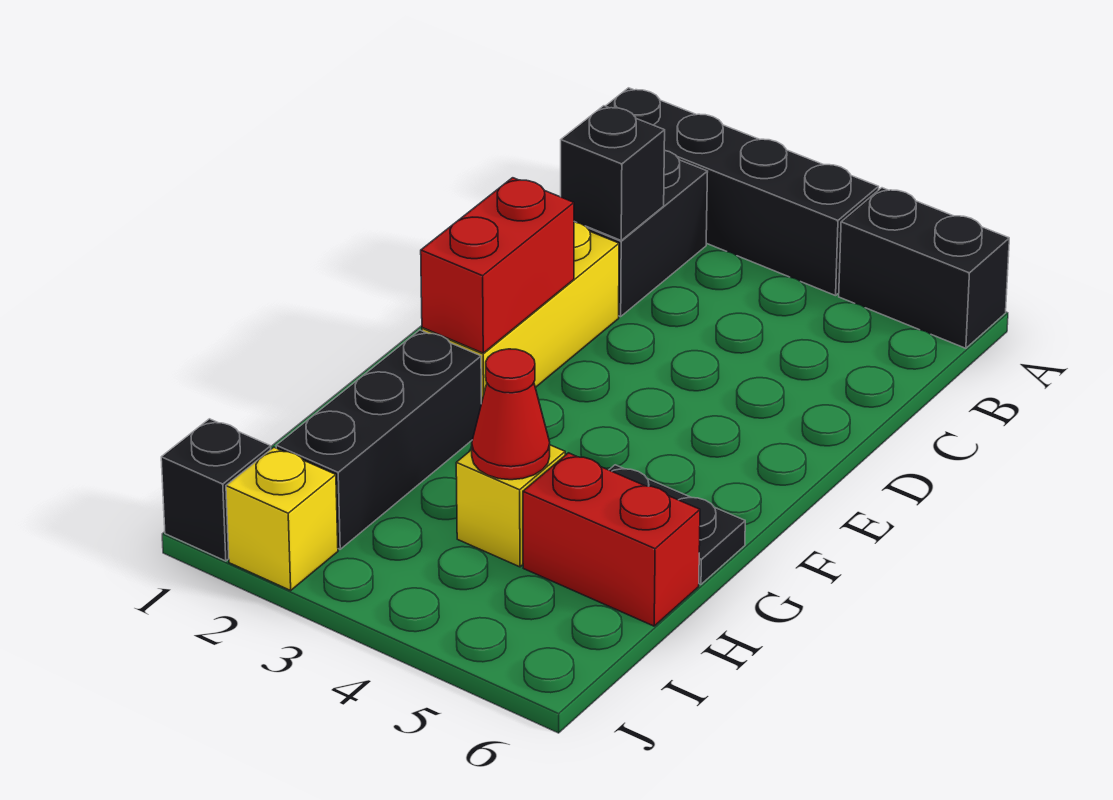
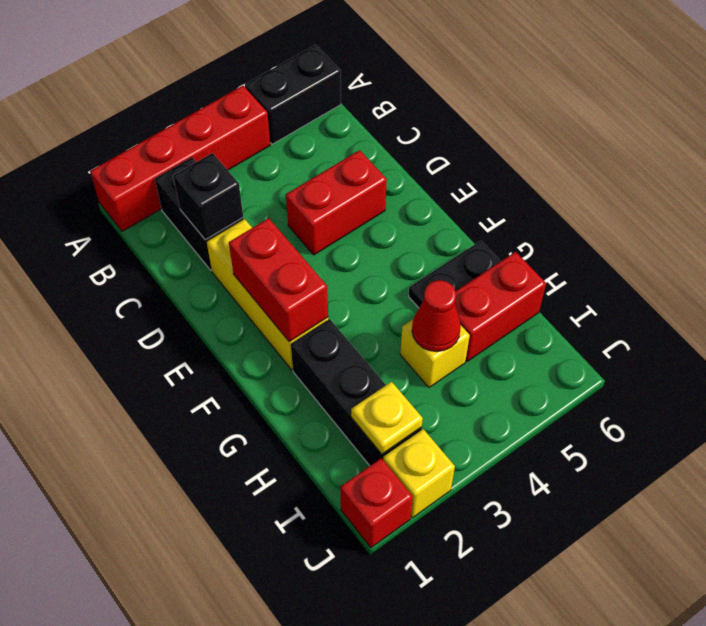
black brick A1:A4 level 1 -> red brick A1:A4 level 1
none -> red brick D4:D5 level 1
none -> yellow plate I2 level 2
black brick J1 level 1 -> red brick J1 level 1

